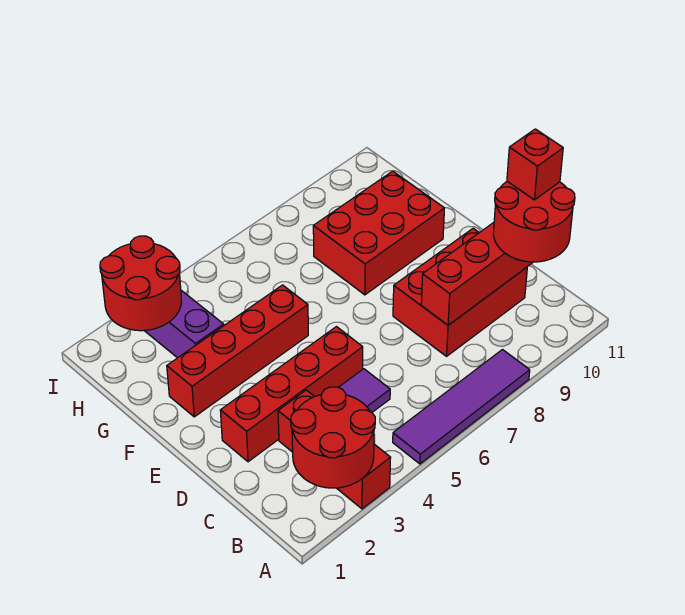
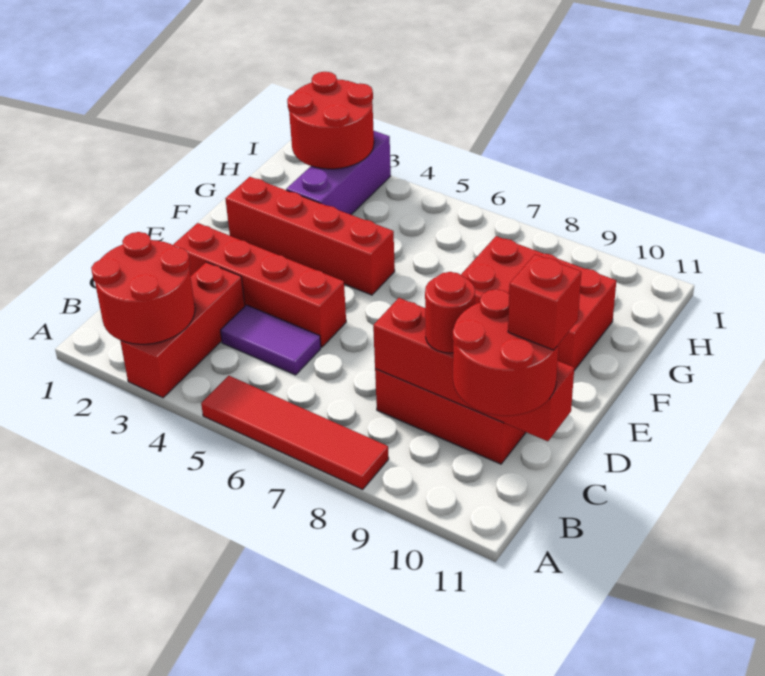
purple tile A5:A8 level 1 -> red tile A5:A8 level 1
none -> red round brick C9 level 3

